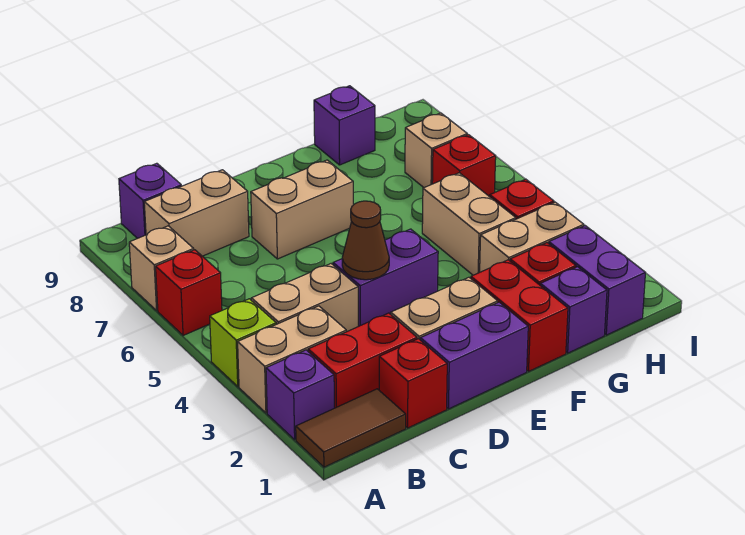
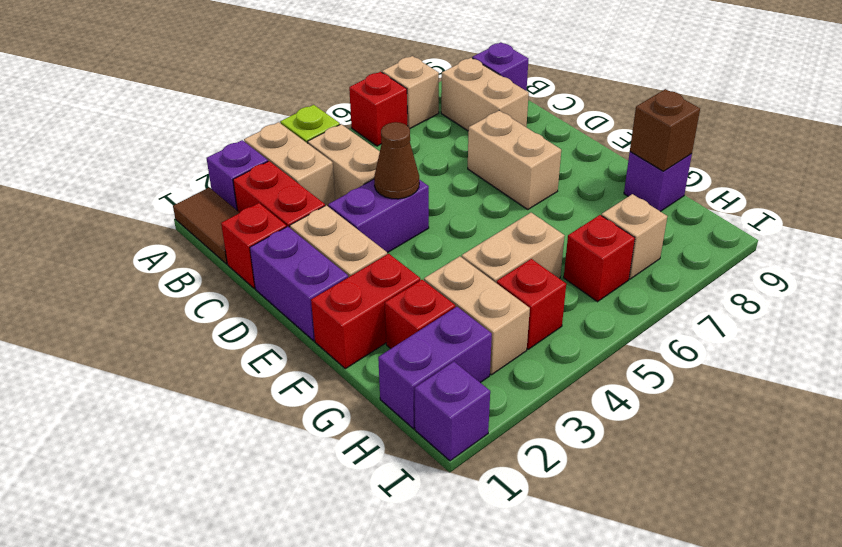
purple brick D4:E4 level 1 -> purple brick D3:D4 level 1
purple brick G1 level 1 -> purple brick I1 level 1
none -> brown brick G9 level 2

